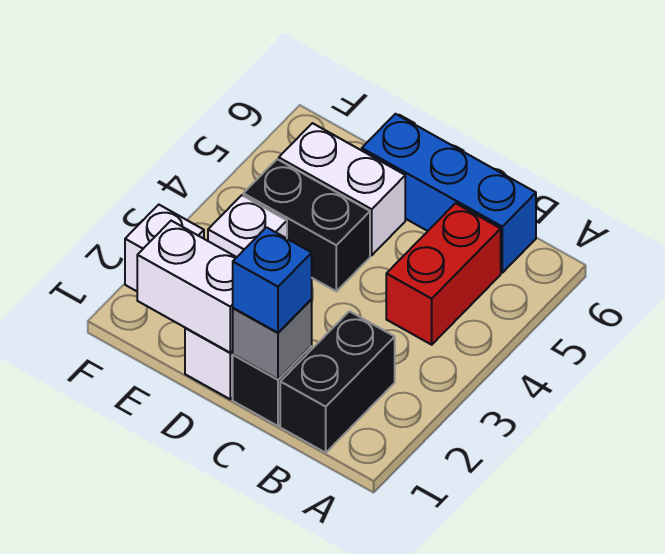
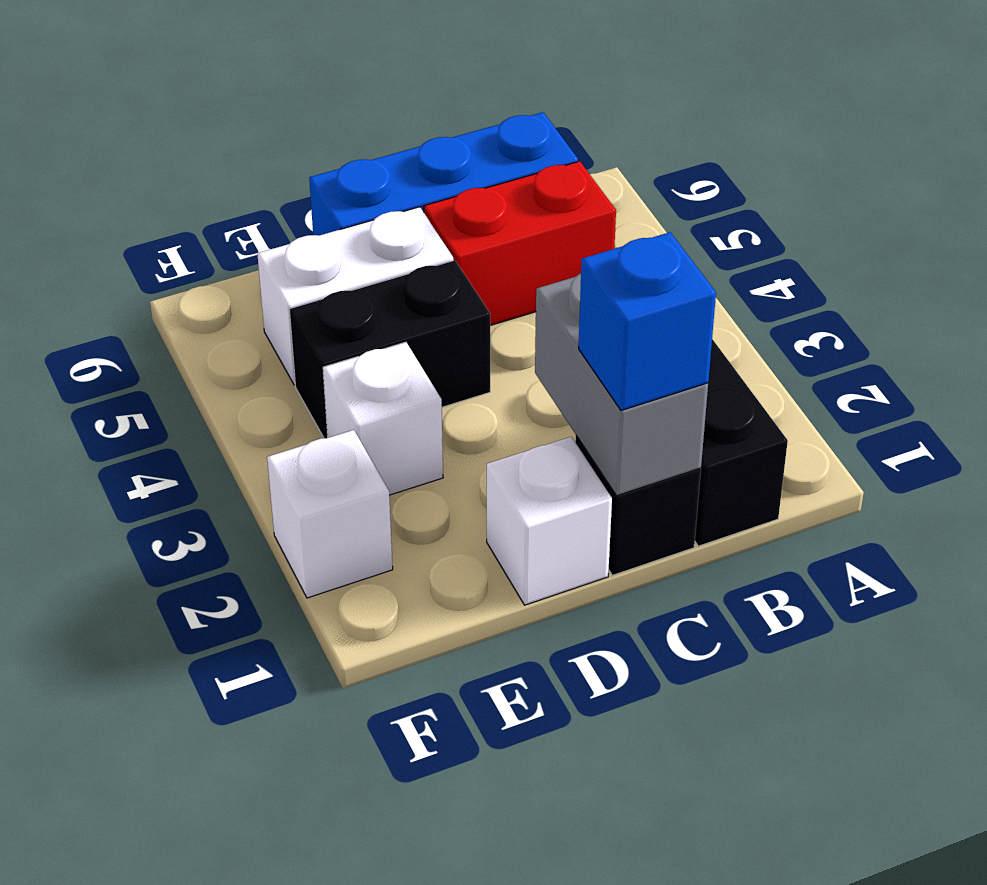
red brick B4:B5 level 1 -> red brick B5:C5 level 1
grey brick C1 level 2 -> grey brick C1:C2 level 2
white brick D1:E1 level 2 -> none

